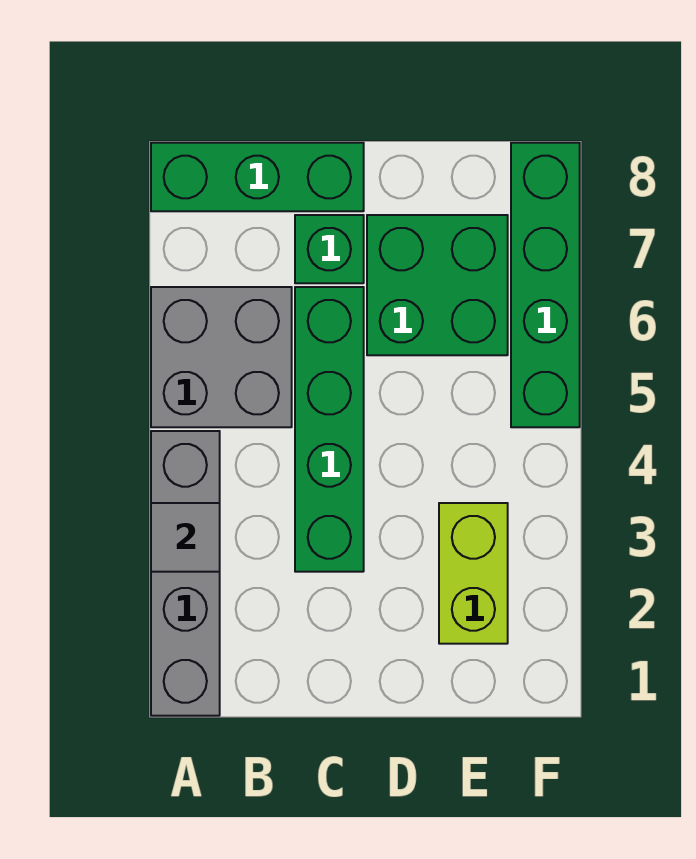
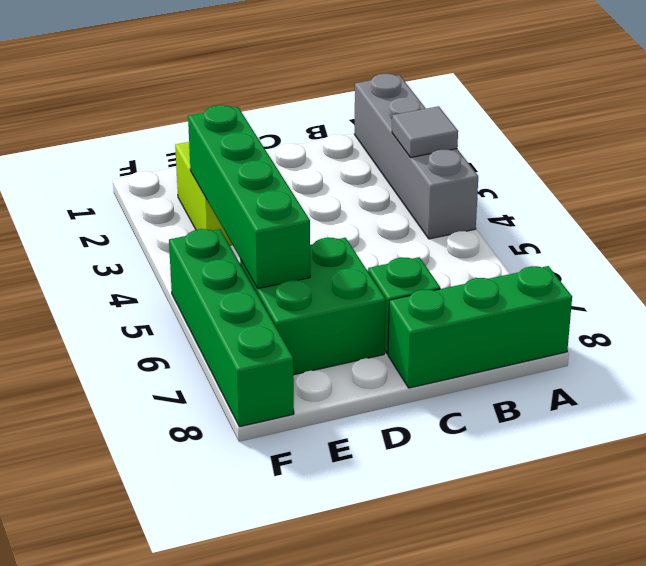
grey brick A5:B6 level 1 -> none
green brick C3:C6 level 1 -> green brick E3:E6 level 2

